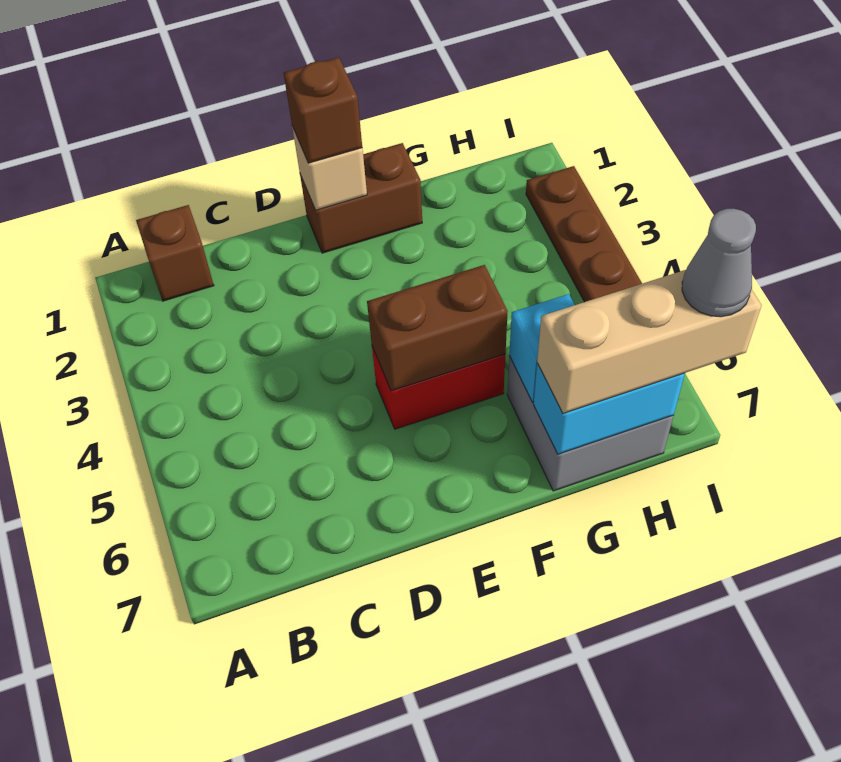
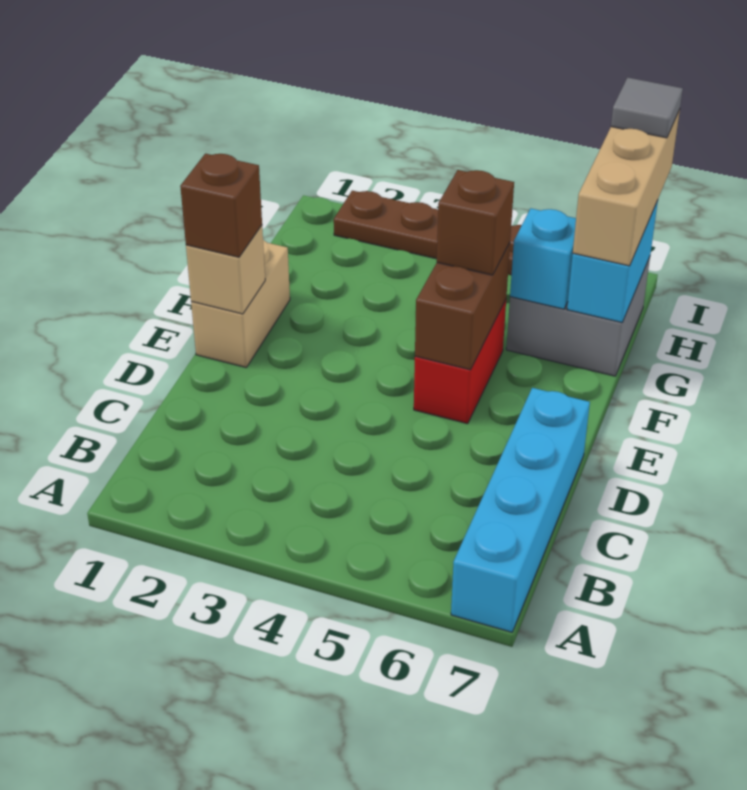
none -> cyan brick A7:D7 level 1
brown brick B1 level 1 -> brown brick F5 level 3
brown brick E1:F1 level 1 -> tan brick E1:F1 level 1
grey cone I7 level 4 -> grey tile I7 level 4

